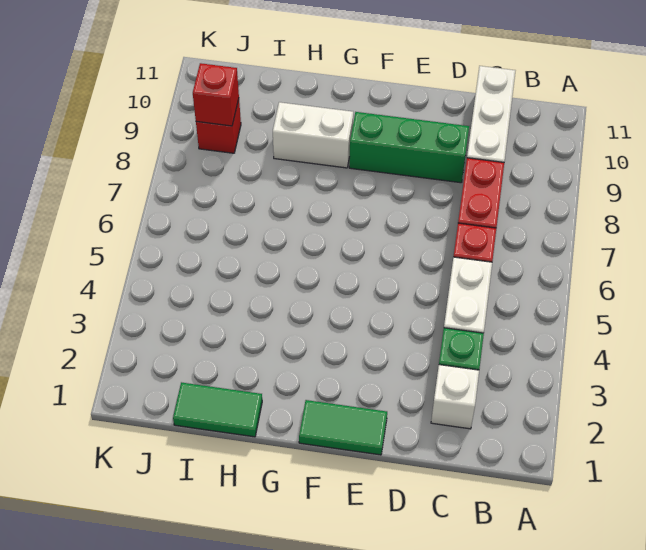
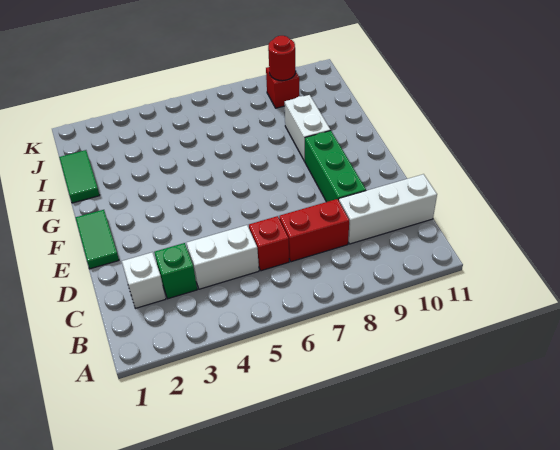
red brick J9 level 2 -> red round brick J9 level 2

